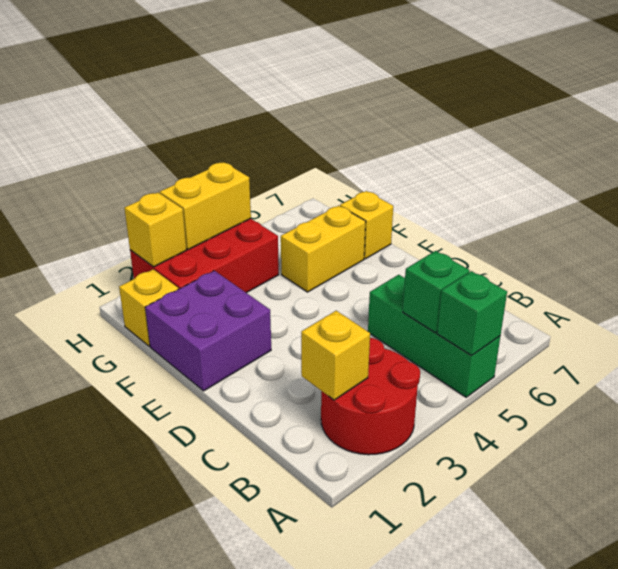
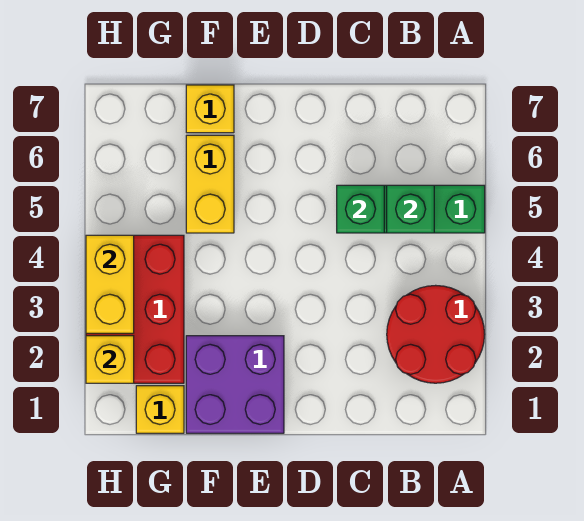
green brick A5 level 2 -> green brick C5 level 2
yellow brick B2 level 2 -> none

